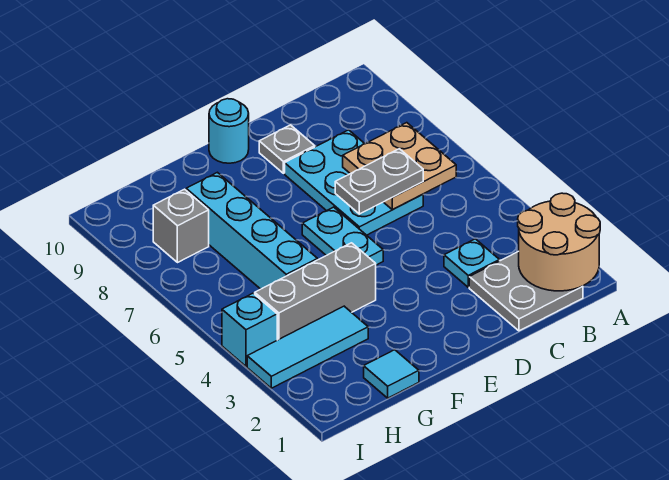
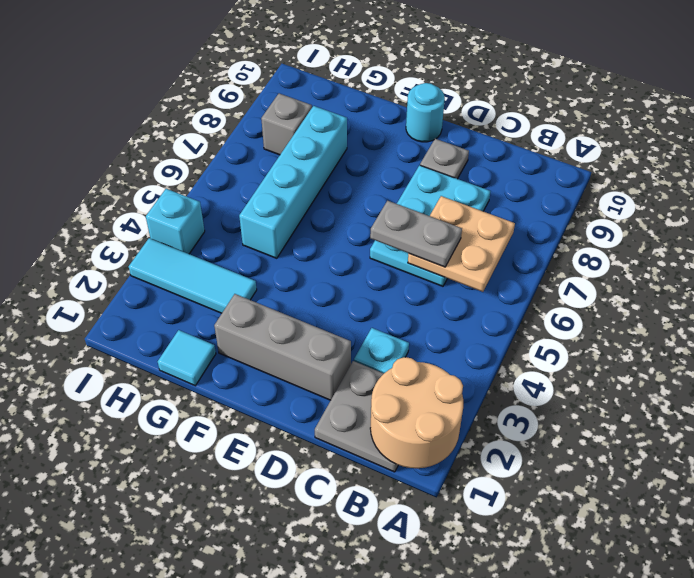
cyan plate E5:E6 level 1 -> none
grey brick F4:H4 level 1 -> grey brick D2:F2 level 1

